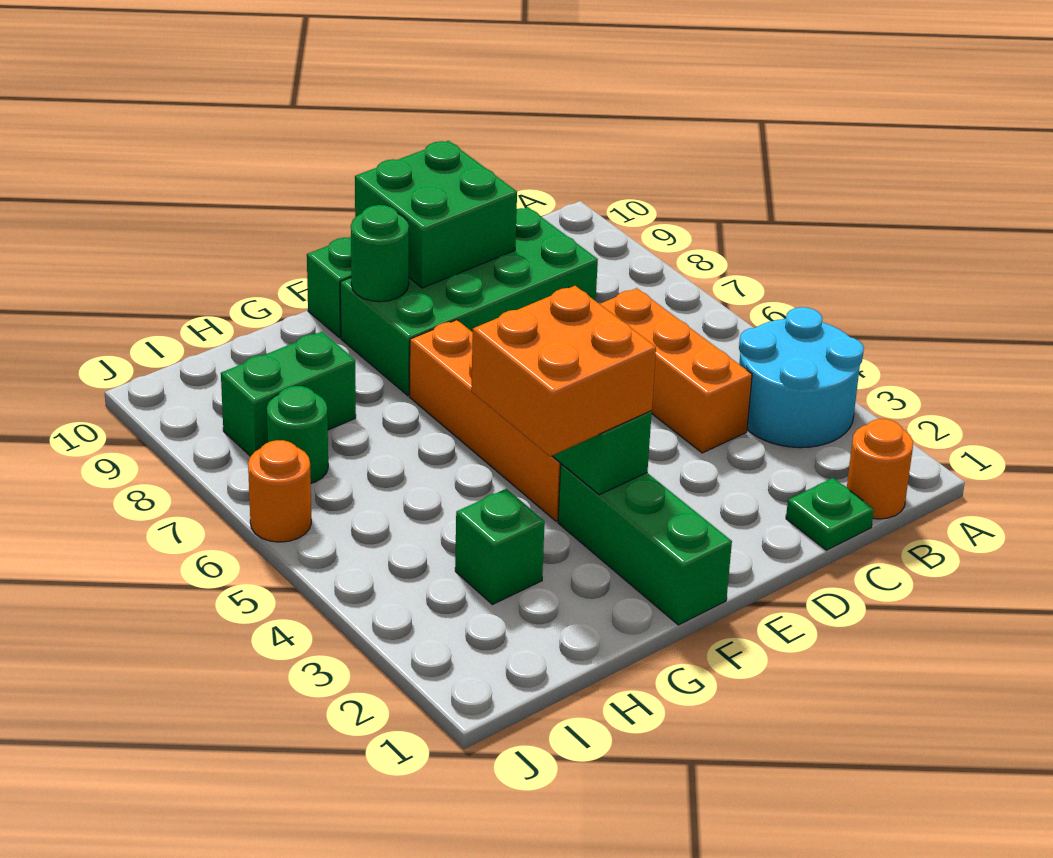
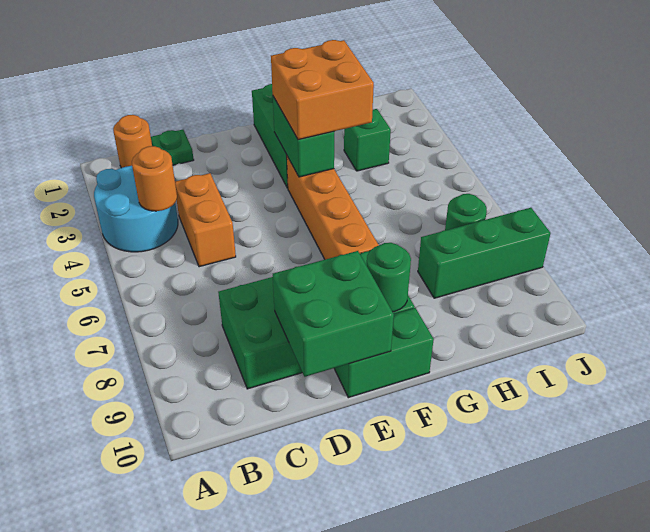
orange brick C4:C6 level 1 -> orange brick C4:C5 level 1
green brick H8:I8 level 1 -> green brick H8:J8 level 1
orange round brick J6 level 1 -> orange round brick B4 level 2

